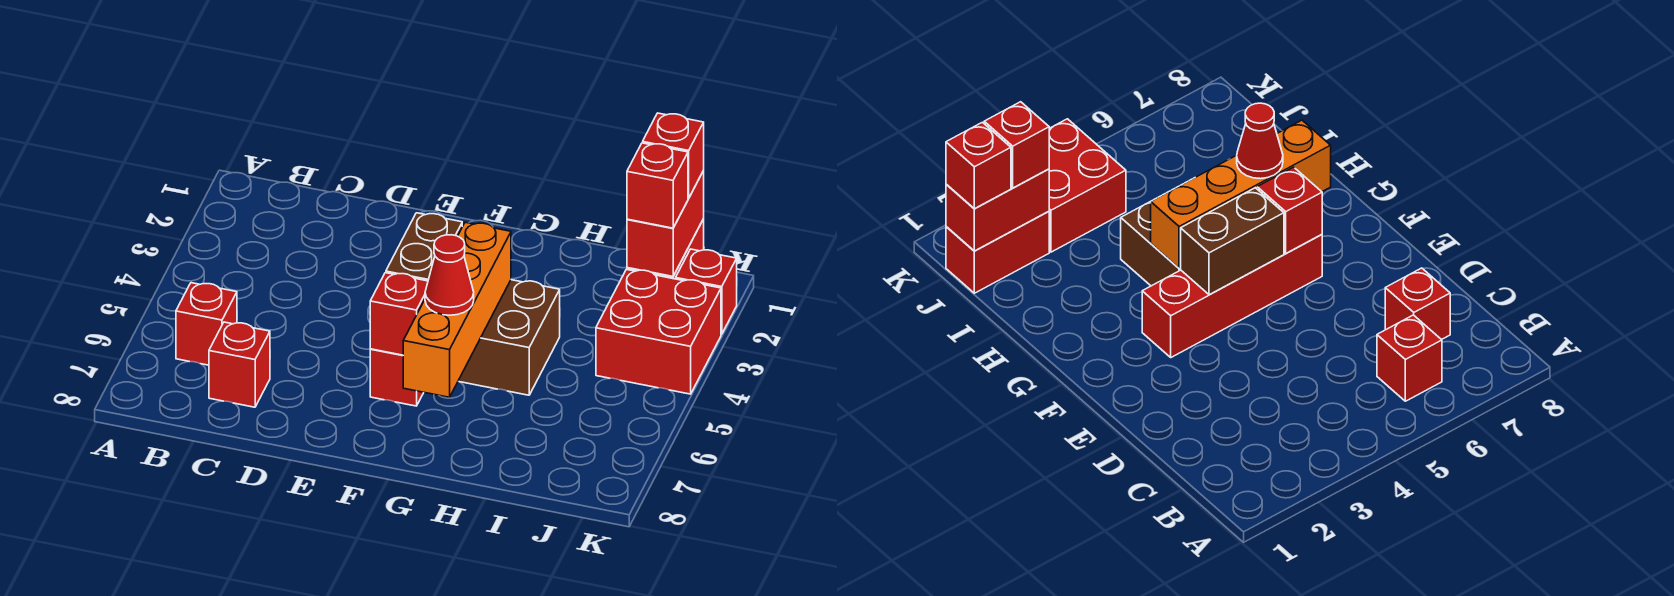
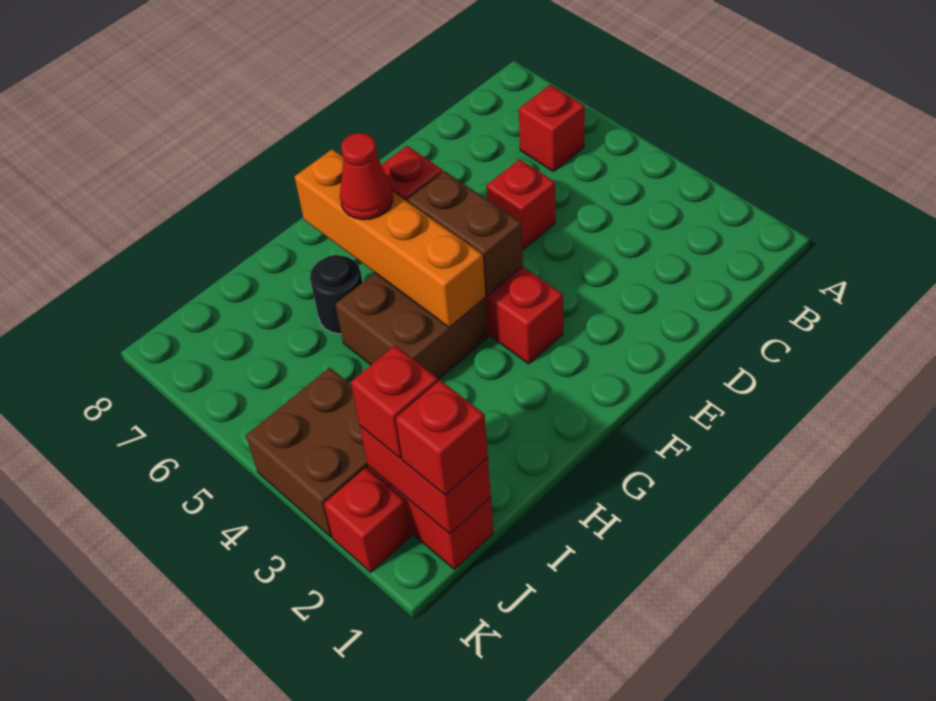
red brick C7 level 1 -> red brick D5 level 1
none -> black round brick H6 level 1
red brick J3:K4 level 1 -> brown brick J3:K4 level 1

